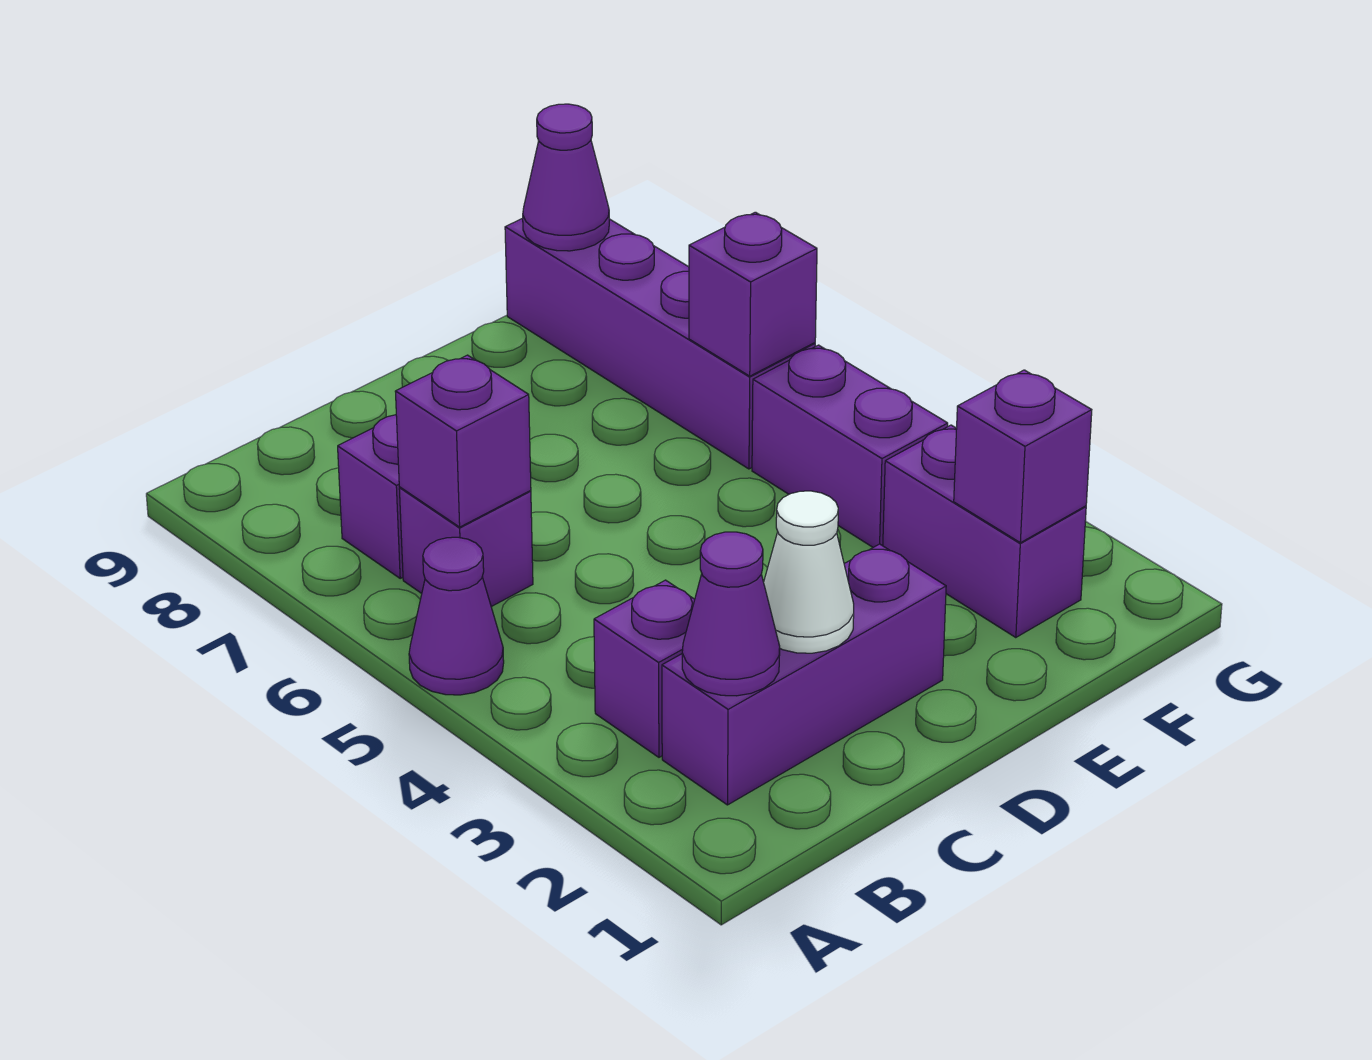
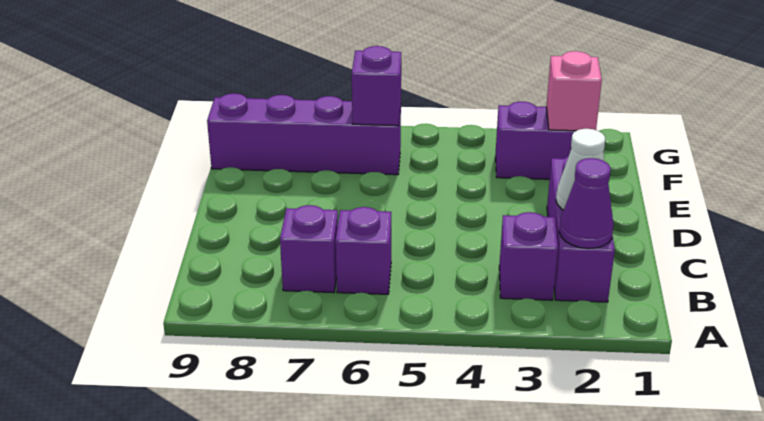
purple cone A5 level 1 -> none
purple brick B6 level 2 -> none
purple brick F2 level 2 -> pink brick F2 level 2
purple brick F4:F5 level 1 -> none
purple cone F9 level 2 -> none

